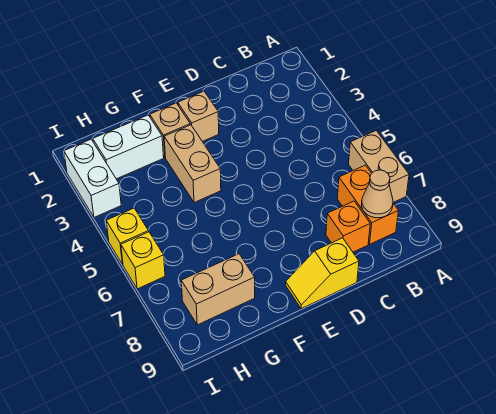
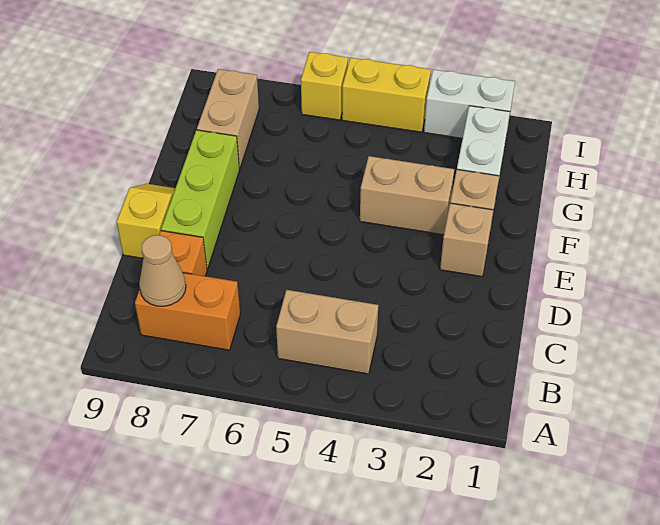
tan brick A6:A7 level 1 -> tan brick B4:B5 level 1
none -> lime brick D8:F8 level 1
yellow brick I5 level 1 -> yellow brick I4:I5 level 1

